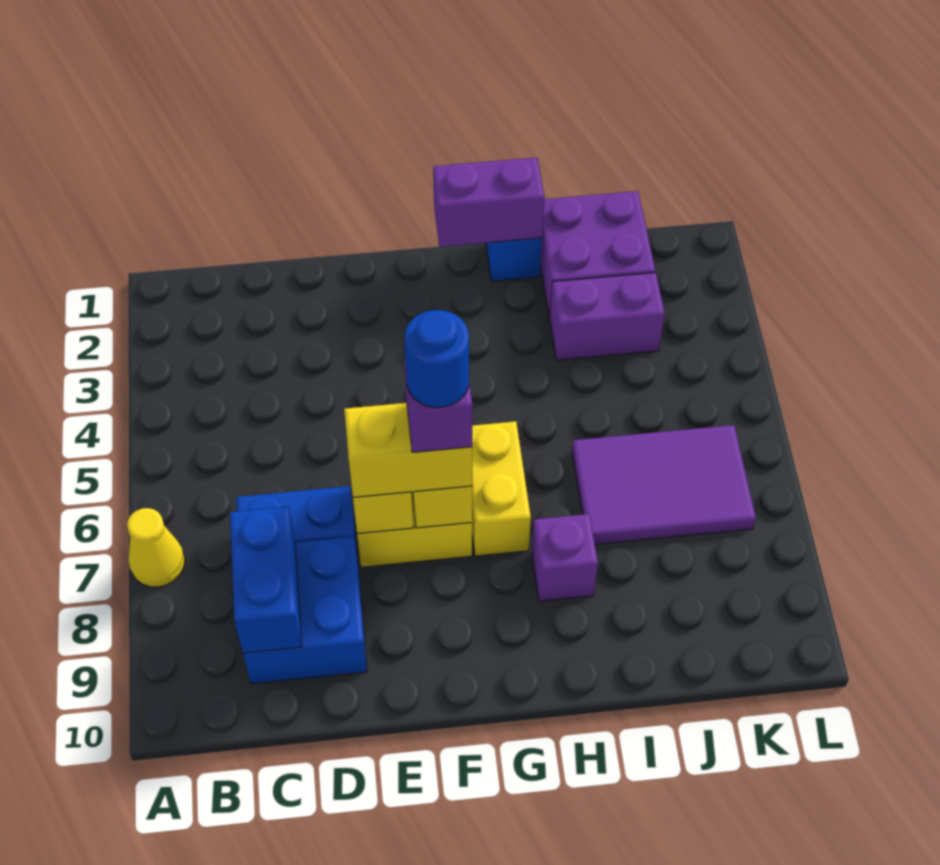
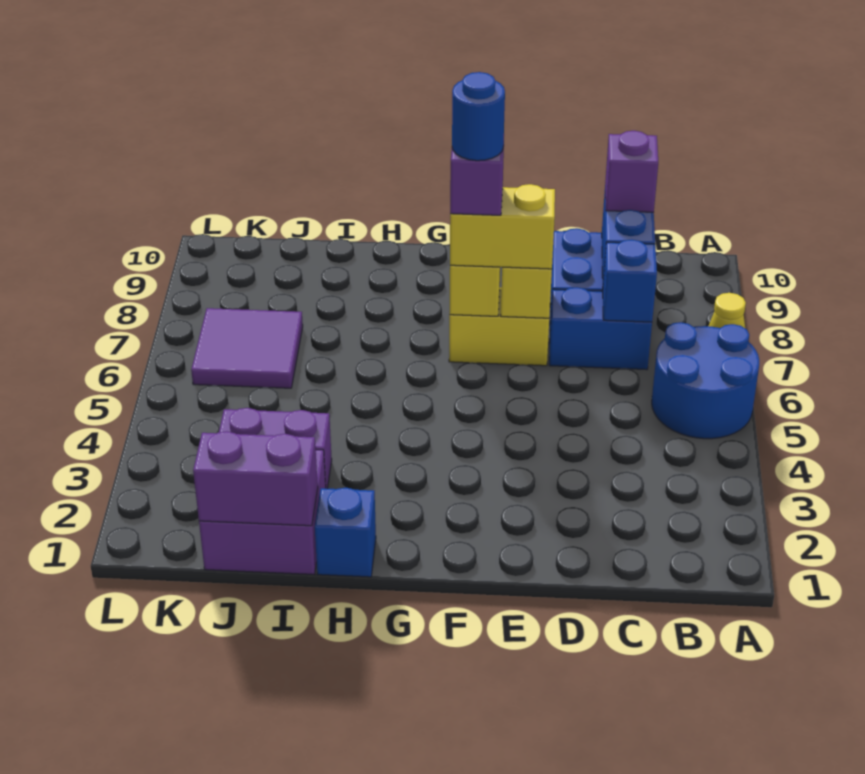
none -> blue round brick A5:B6 level 1
none -> blue brick C7 level 2
purple brick G1:H1 level 2 -> purple brick I1:J1 level 2
yellow brick G6:G7 level 1 -> none
purple brick H8 level 1 -> purple brick C9 level 3
purple tile I6:K7 level 1 -> purple tile J6:K7 level 1

